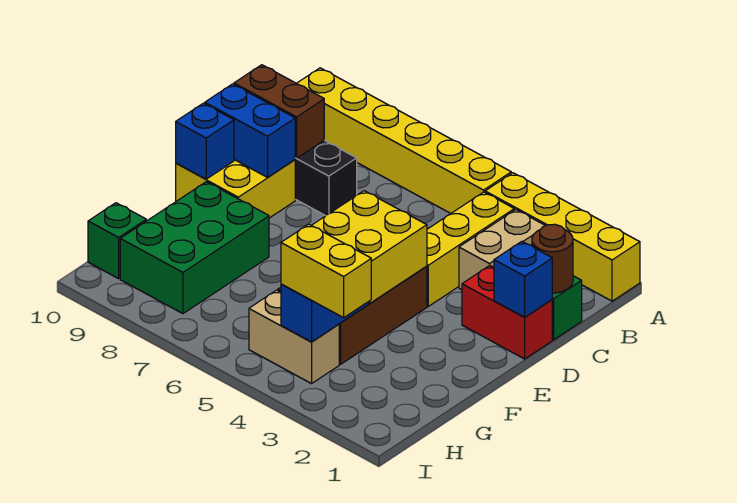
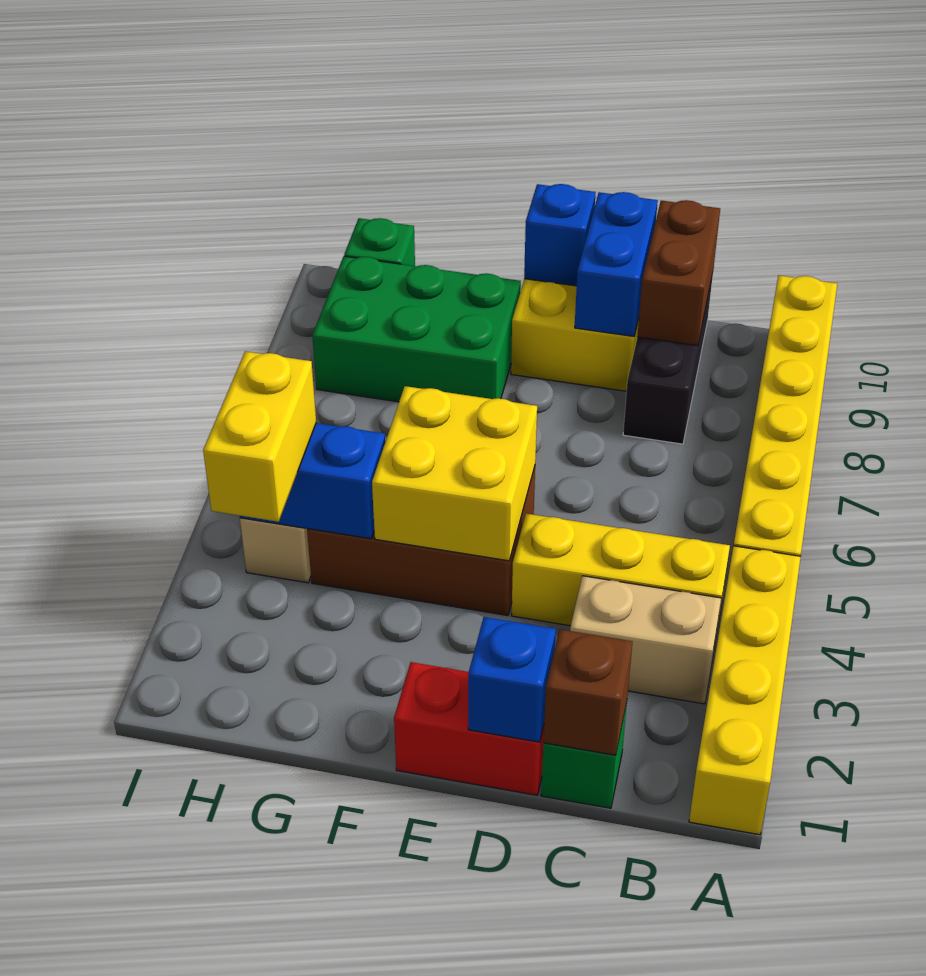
brown round brick C1 level 2 -> brown brick C1 level 2
red brick D1:D2 level 1 -> red brick D1:E1 level 1

